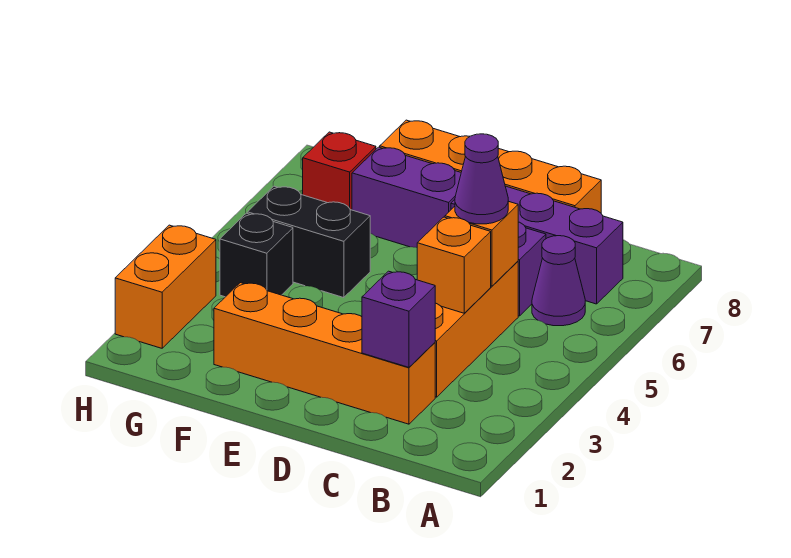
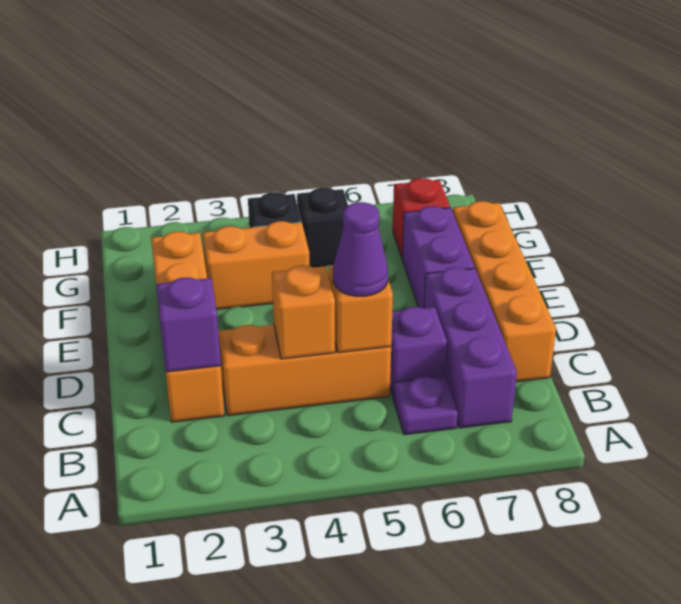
purple cone B6 level 1 -> purple plate B6 level 1
black brick F5:G5 level 1 -> black brick G5 level 1
orange brick H2:H3 level 1 -> orange brick F3:F4 level 1

